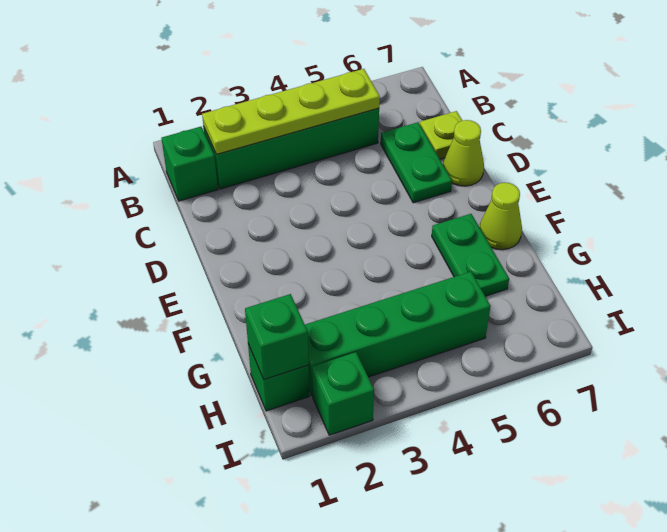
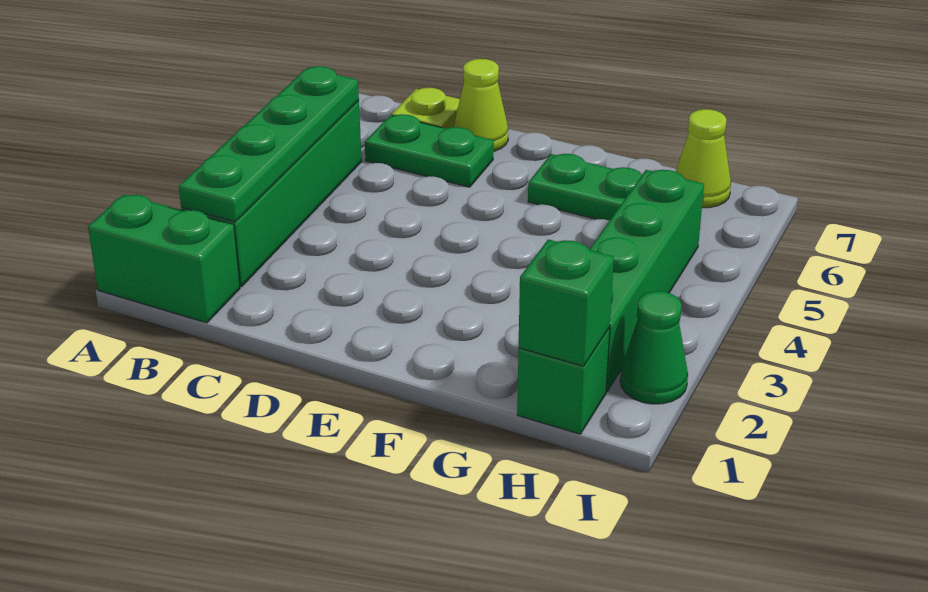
green brick B1 level 1 -> green brick A1:B1 level 1
lime plate B2:B5 level 2 -> green plate B2:B5 level 2
lime cone F7 level 1 -> lime cone H7 level 1
green brick I2 level 1 -> green cone I2 level 1

